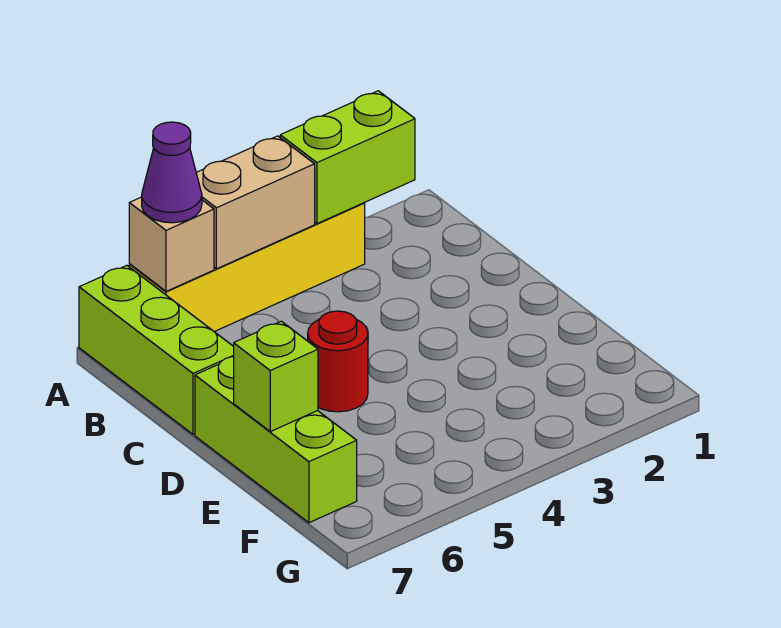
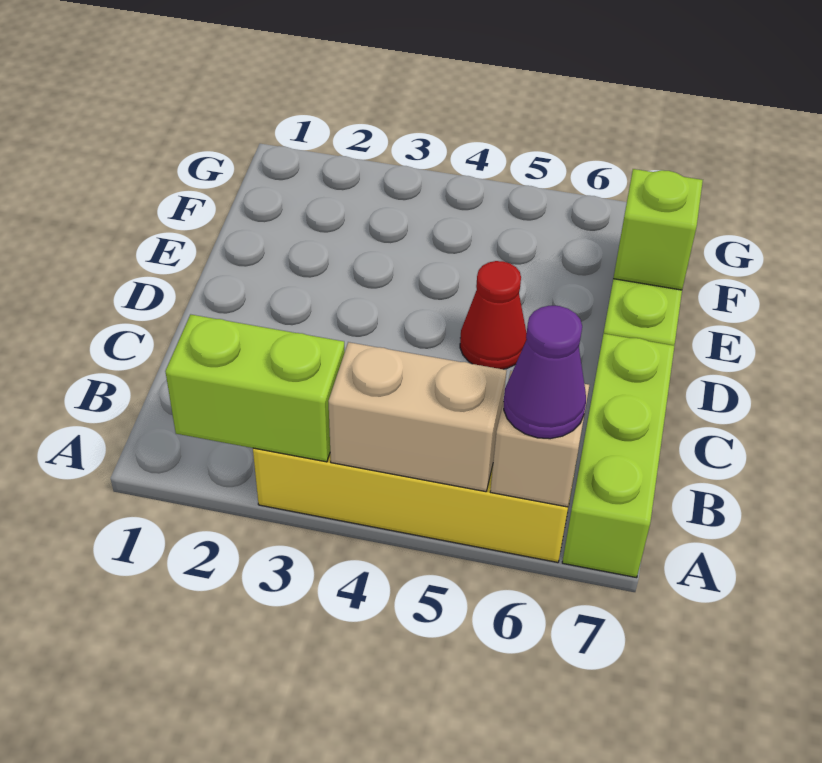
red round brick D5 level 1 -> red cone D5 level 1

